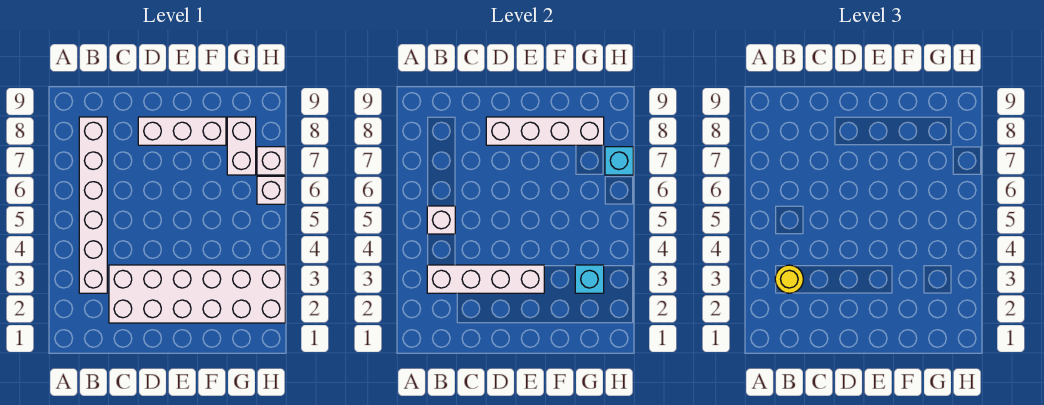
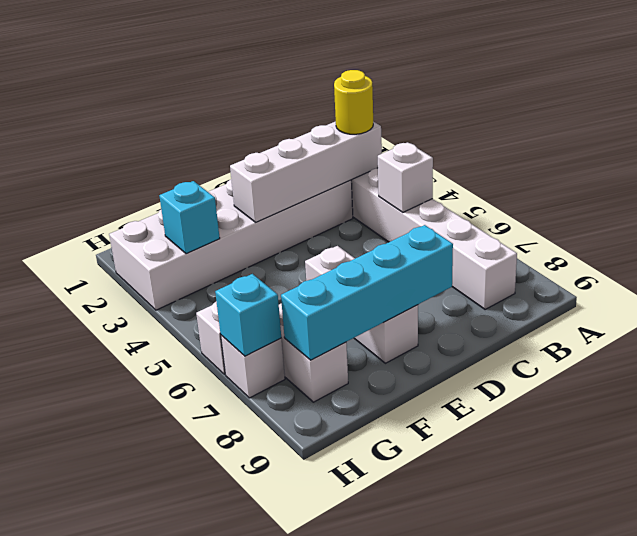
white brick D8:F8 level 1 -> white brick E6:E8 level 1
white brick D8:G8 level 2 -> cyan brick D8:G8 level 2

